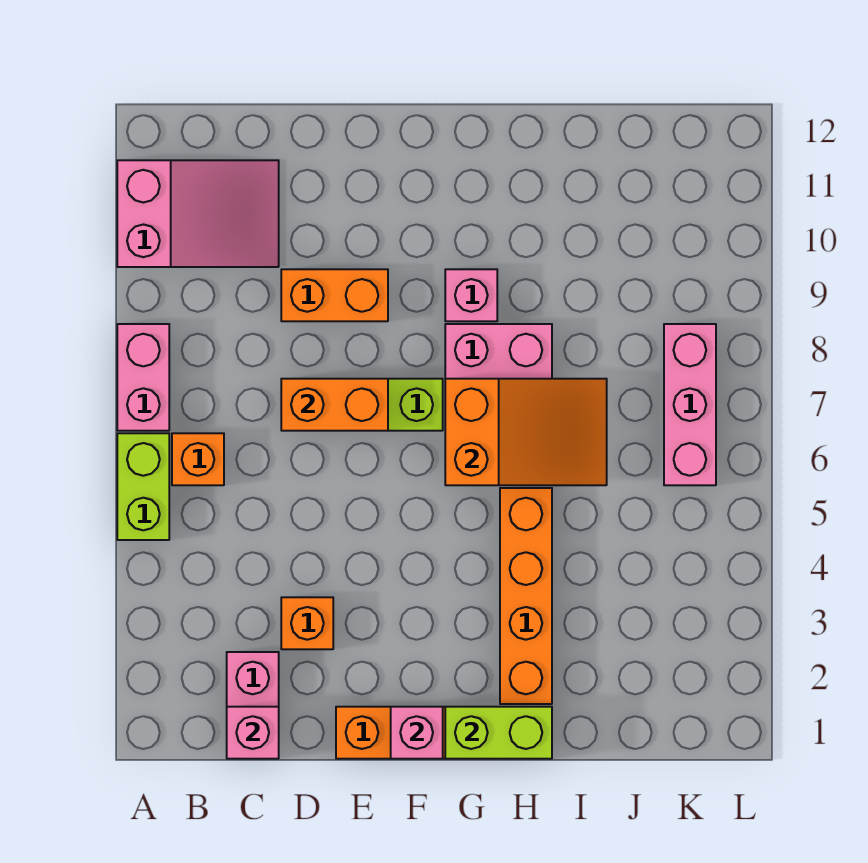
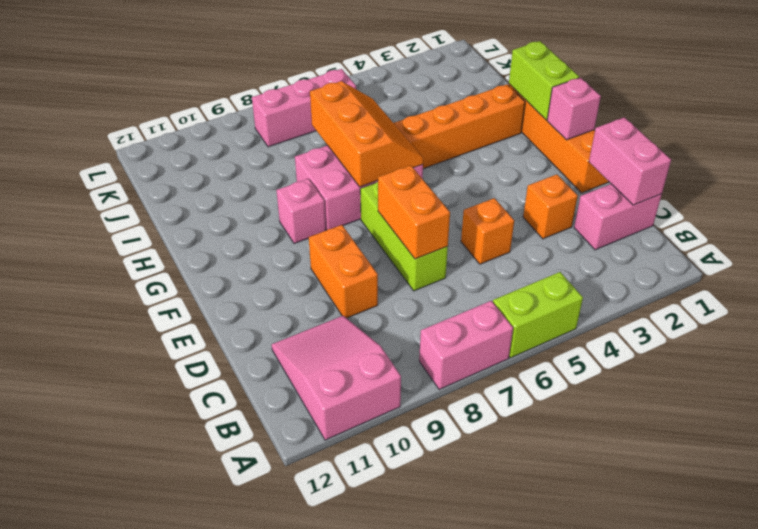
orange brick B6 level 1 -> orange brick D5 level 1
pink brick C1 level 2 -> pink brick C1:D1 level 2
orange slope G6:I7 level 2 top G -> orange slope G6:I7 level 2 top 7

